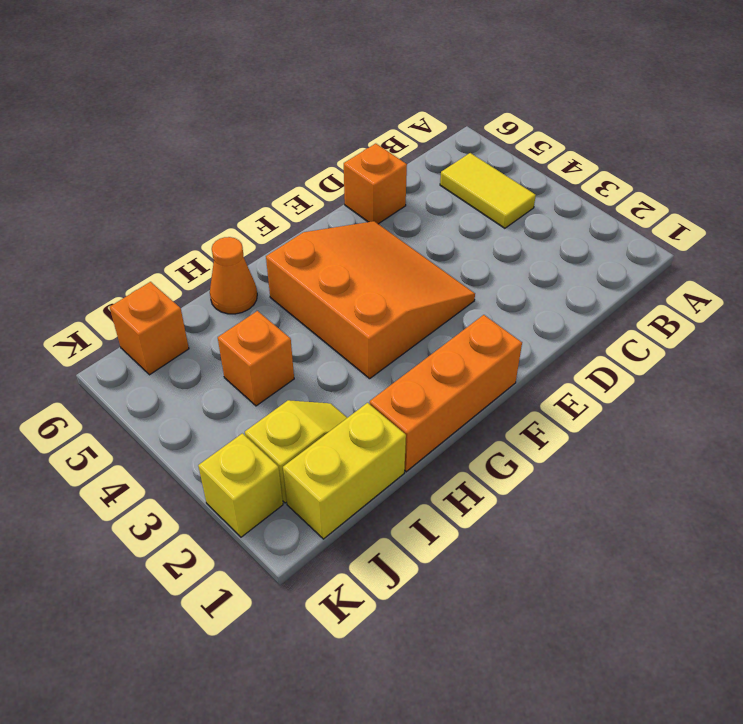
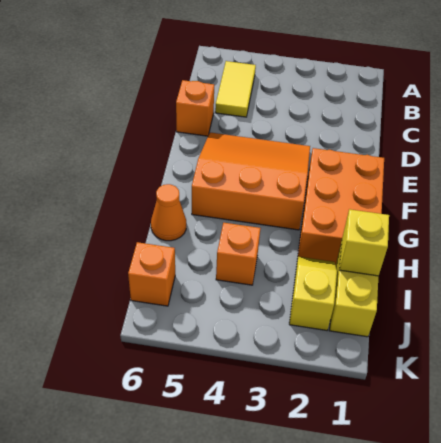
yellow tile B4:B5 level 1 -> yellow tile B5:C5 level 1
orange brick F1:H1 level 1 -> orange brick F1:H2 level 1
yellow brick K2 level 1 -> yellow brick I1 level 2

